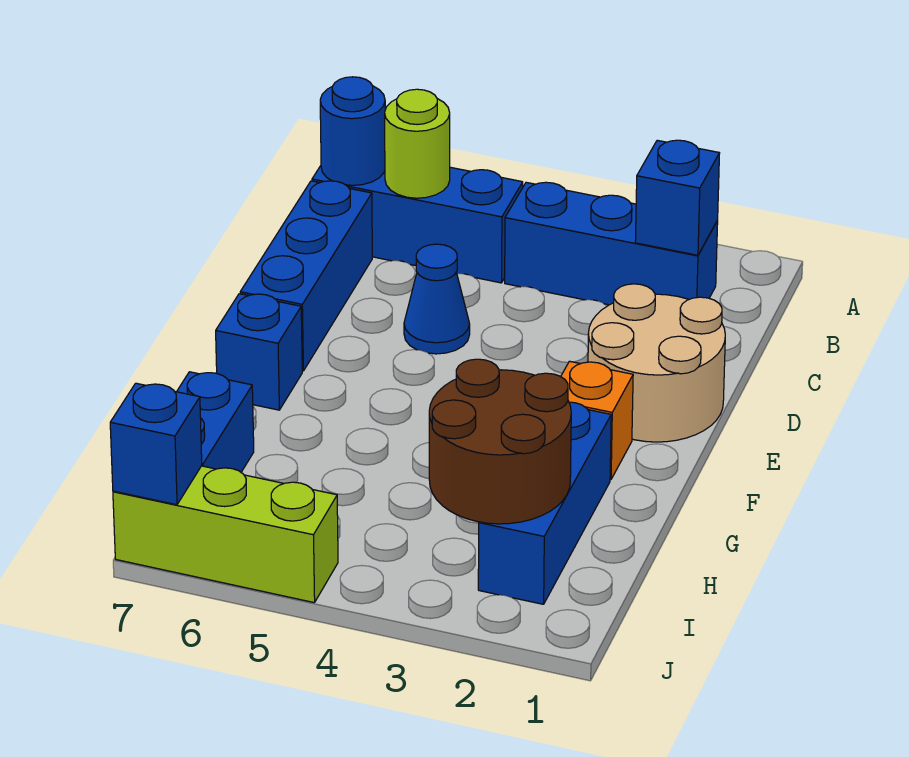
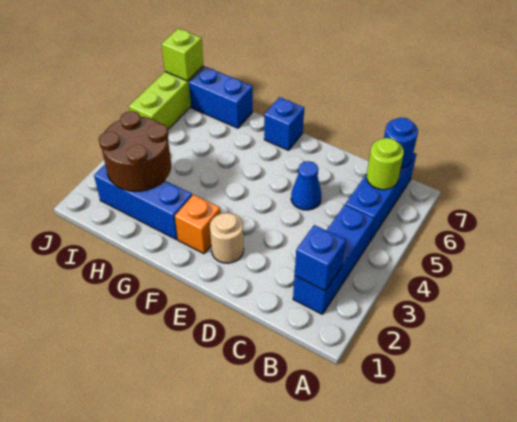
blue brick C7:E7 level 1 -> none
tan round brick D1:E2 level 1 -> tan round brick E2 level 1
blue brick J7 level 2 -> lime brick J7 level 2

